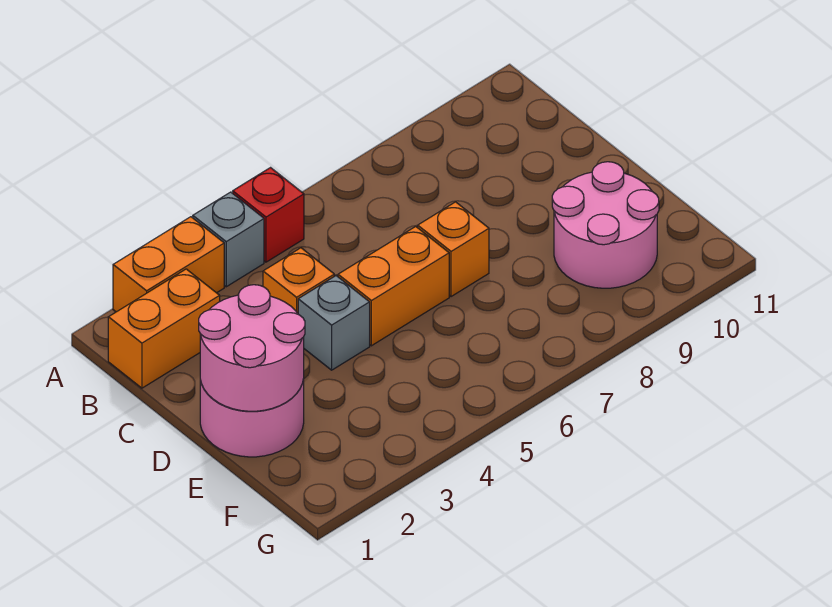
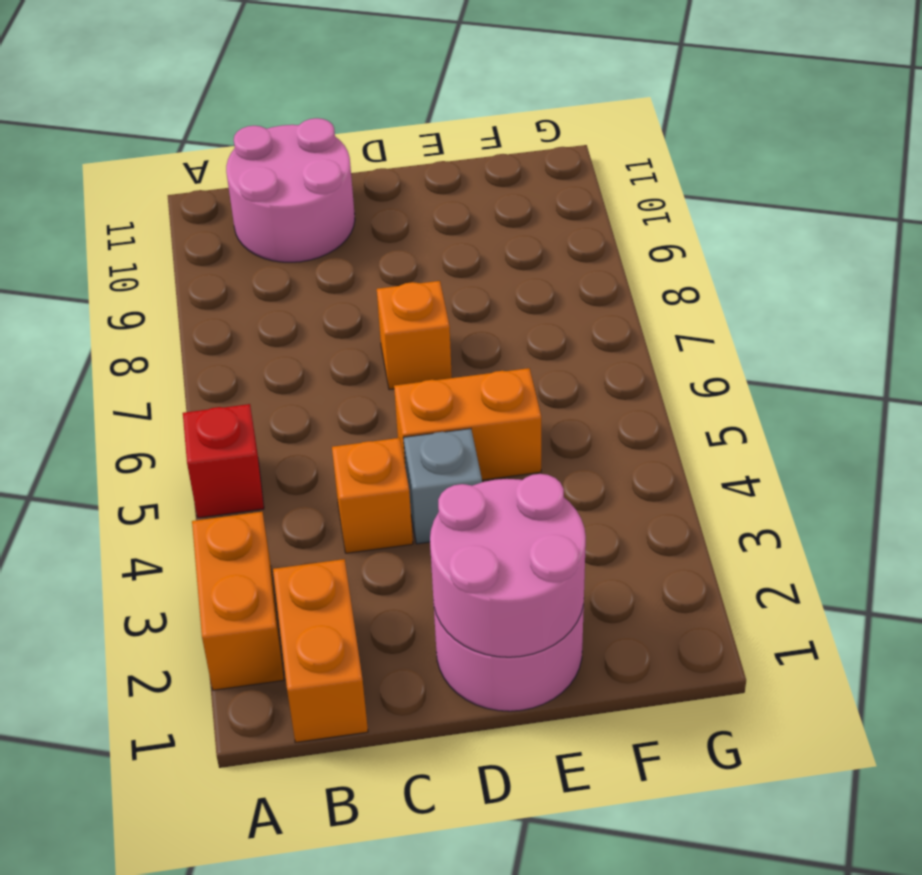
grey brick A4 level 1 -> none
orange brick D5:D6 level 1 -> orange brick D5:E5 level 1
pink round brick E9:F10 level 1 -> pink round brick B10:C11 level 1

